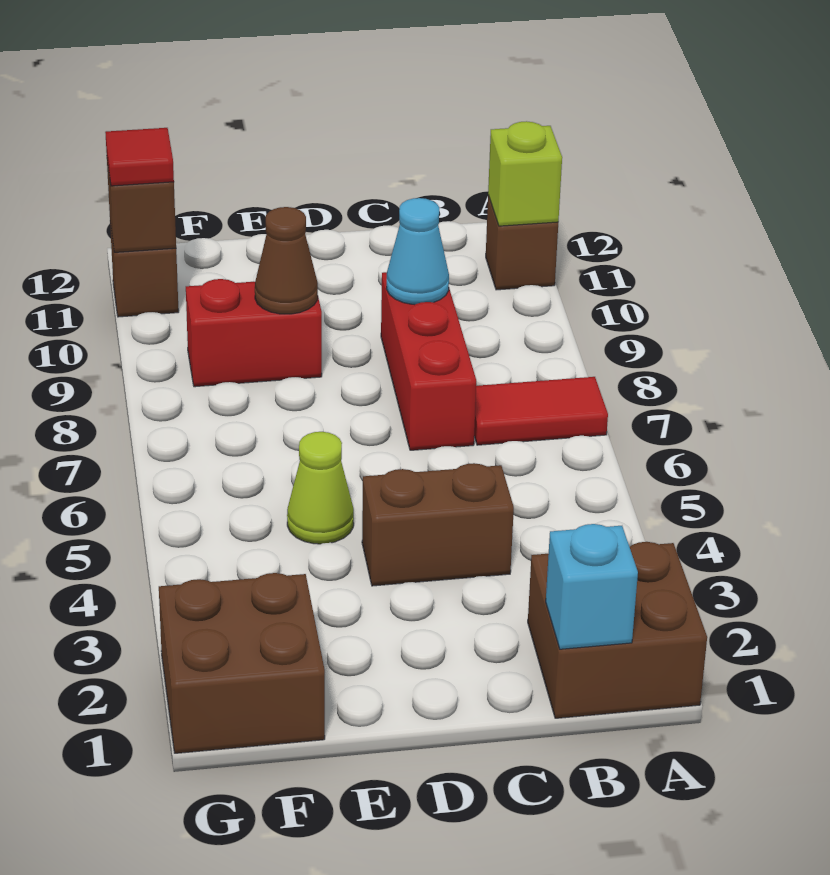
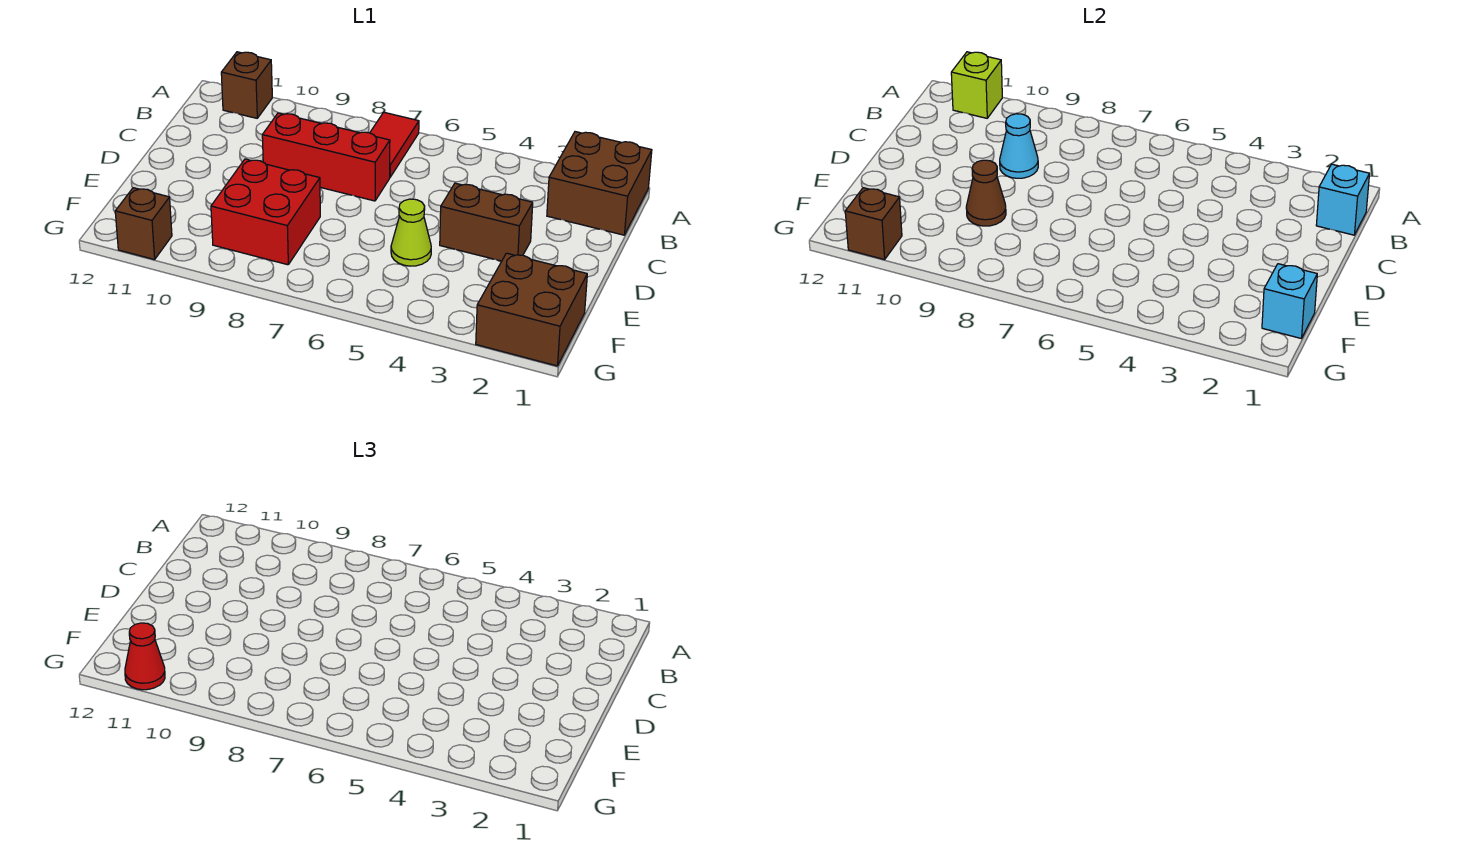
brown brick C4:D4 level 1 -> brown brick D3:D4 level 1
red brick E9:F9 level 1 -> red brick E8:F9 level 1
none -> cyan brick F1 level 2
red tile G11 level 3 -> red cone G11 level 3

